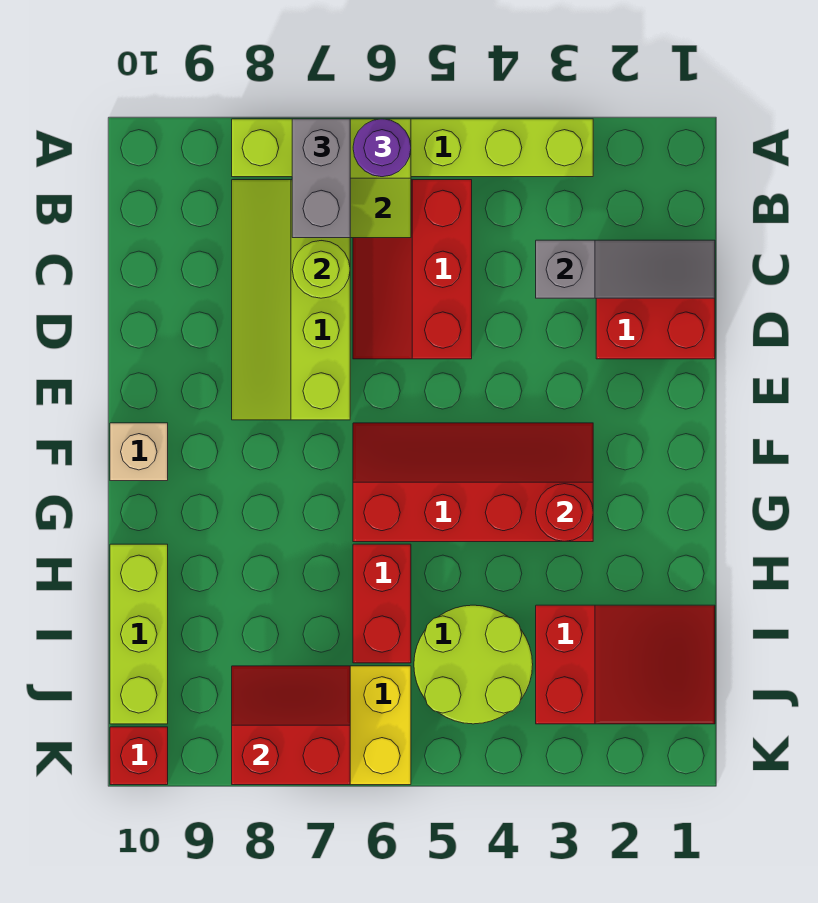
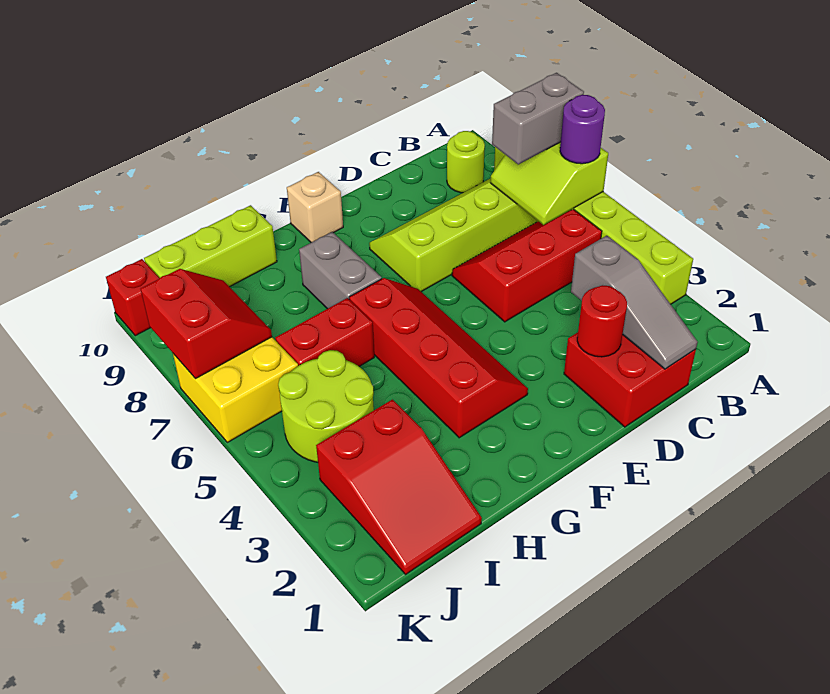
lime round brick C7 level 2 -> lime round brick B9 level 1
red round brick G3 level 2 -> red round brick D2 level 2
none -> grey brick G7:G8 level 1

